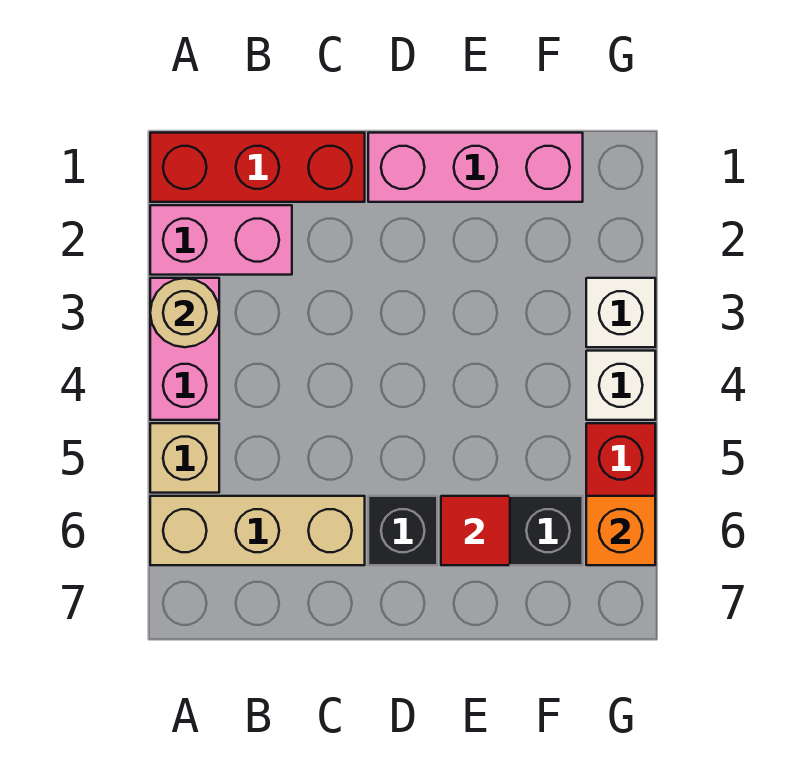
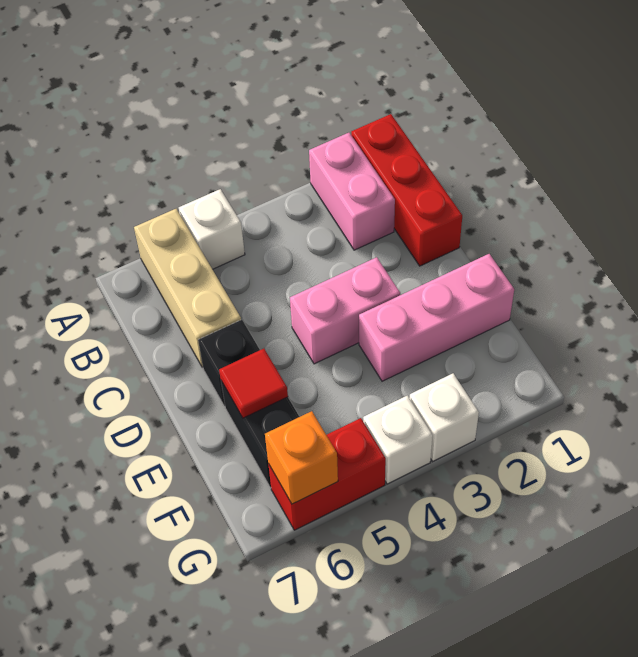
pink brick A3:A4 level 1 -> pink brick D3:D4 level 1
tan round brick A3 level 2 -> none
tan brick A5 level 1 -> white brick A5 level 1
pink brick D1:F1 level 1 -> pink brick E1:E3 level 1

